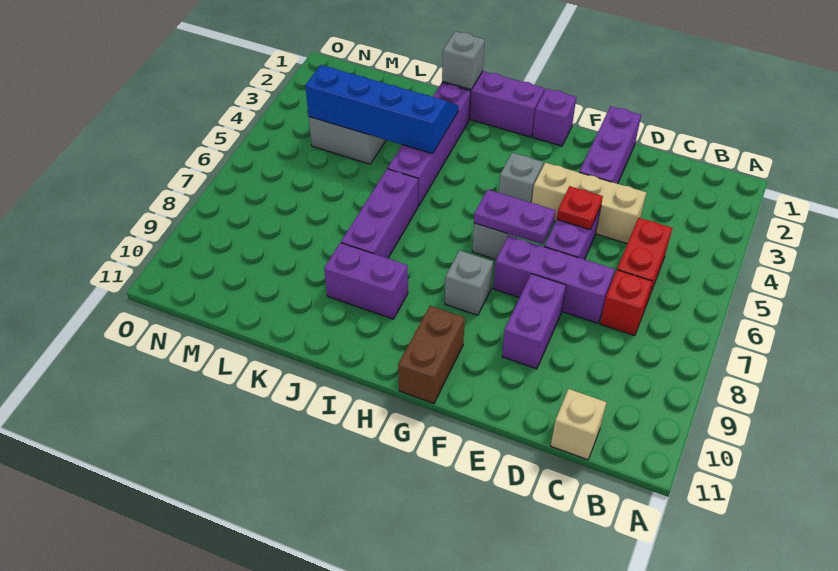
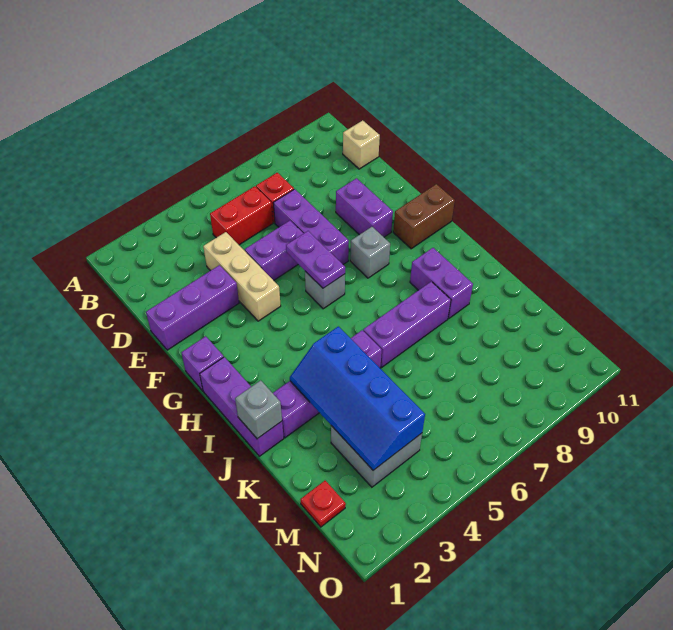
red plate E5 level 2 -> red plate M1 level 1
purple brick E8:E9 level 1 -> purple brick E9:F9 level 1
grey brick G4 level 1 -> none

